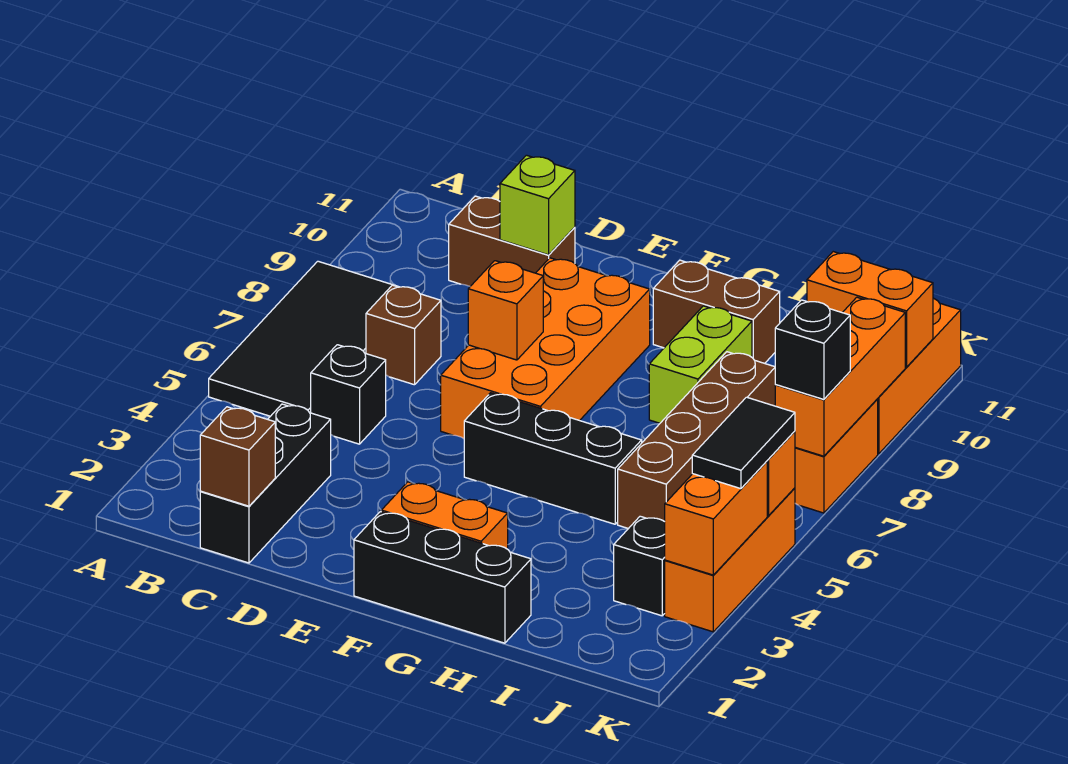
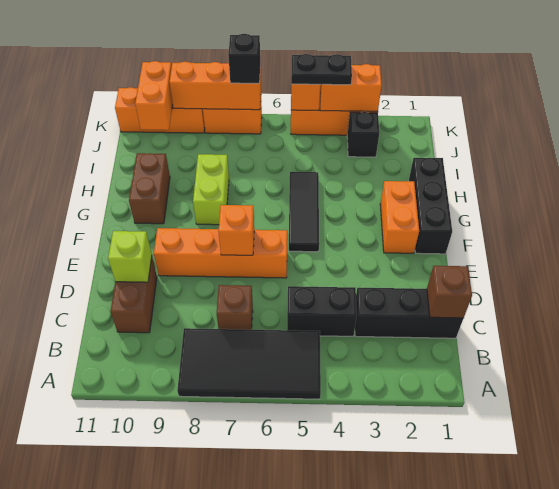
black brick C5 level 1 -> black brick C4:C5 level 1
orange brick E6:F9 level 1 -> orange brick E6:E9 level 1
black brick F5:H5 level 1 -> black tile F5:H5 level 1
lime brick H8:H9 level 1 -> lime brick G8:H8 level 1
brown brick I5:I8 level 1 -> none
black tile K4:K5 level 3 -> black plate K4:K5 level 3

